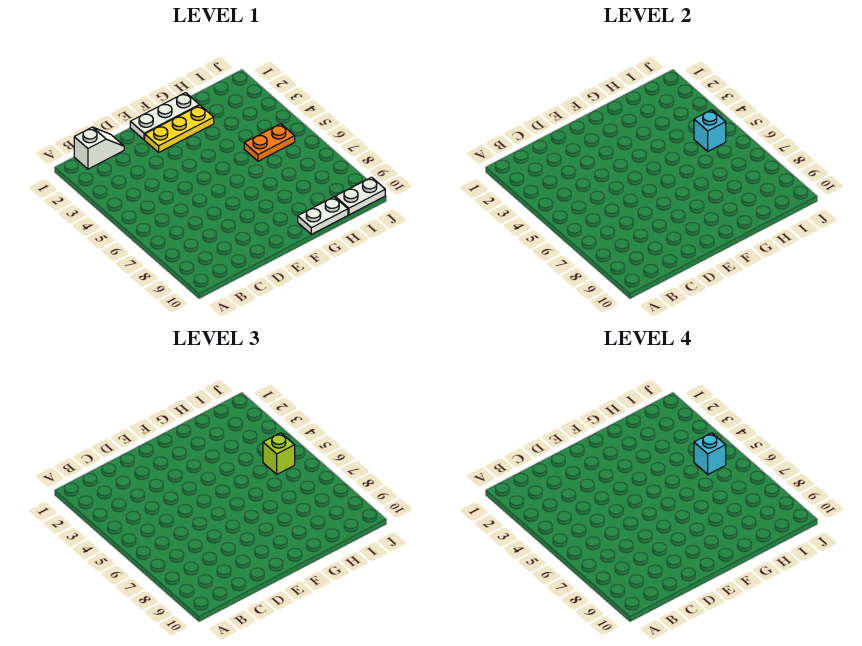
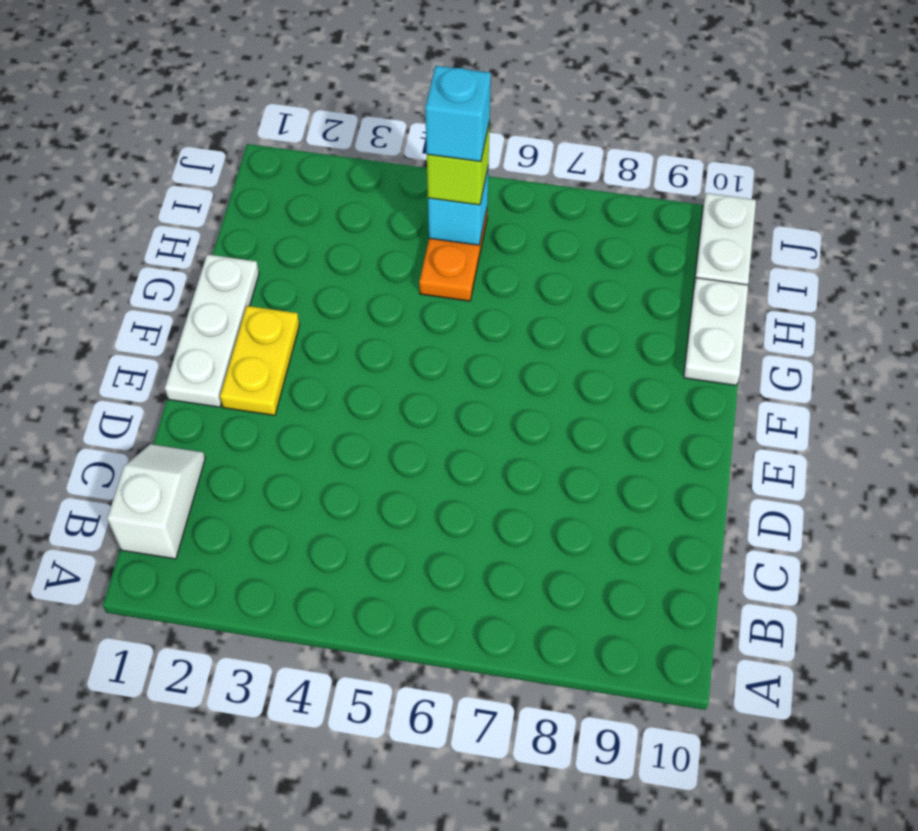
yellow plate E2:G2 level 1 -> yellow plate E2:F2 level 1

